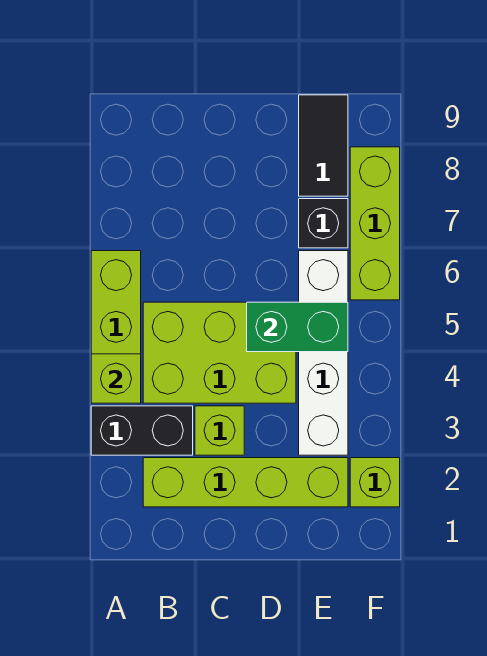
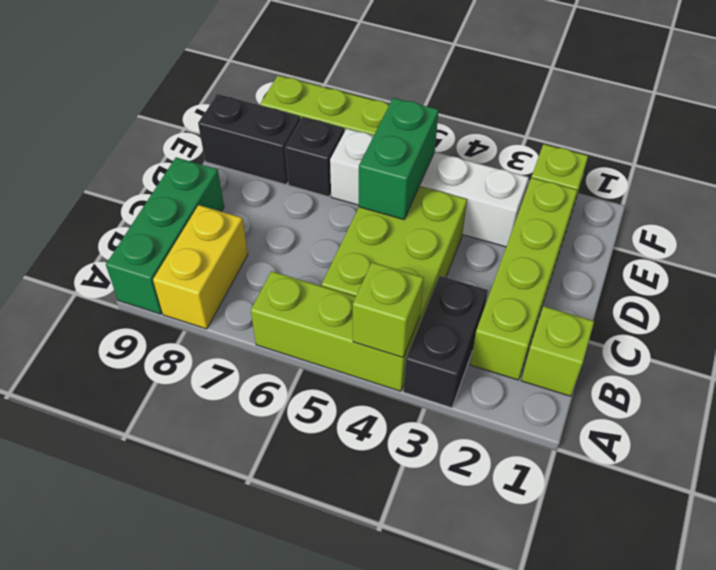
none -> yellow brick A8:B8 level 1
none -> green brick A9:C9 level 1
lime brick C3 level 1 -> lime brick B1 level 1
black tile E8:E9 level 1 -> black brick E8:E9 level 1

